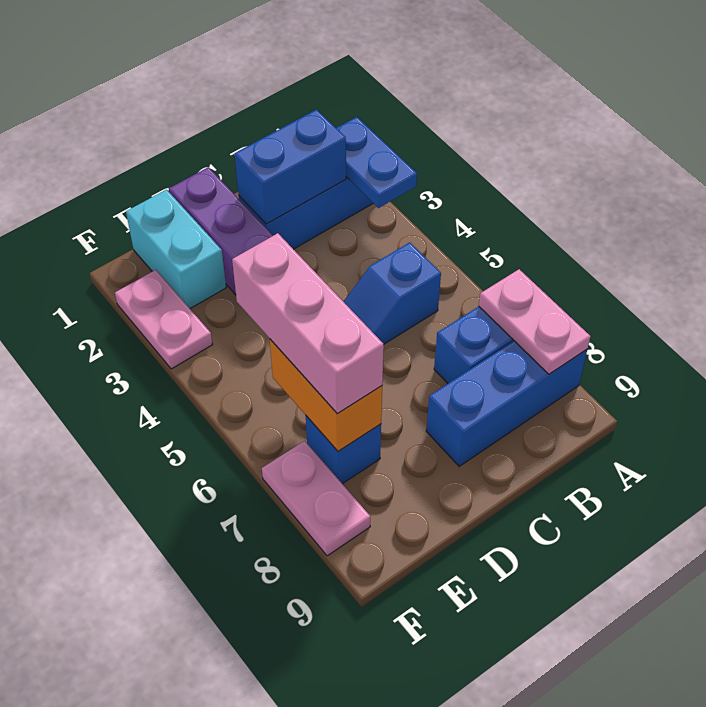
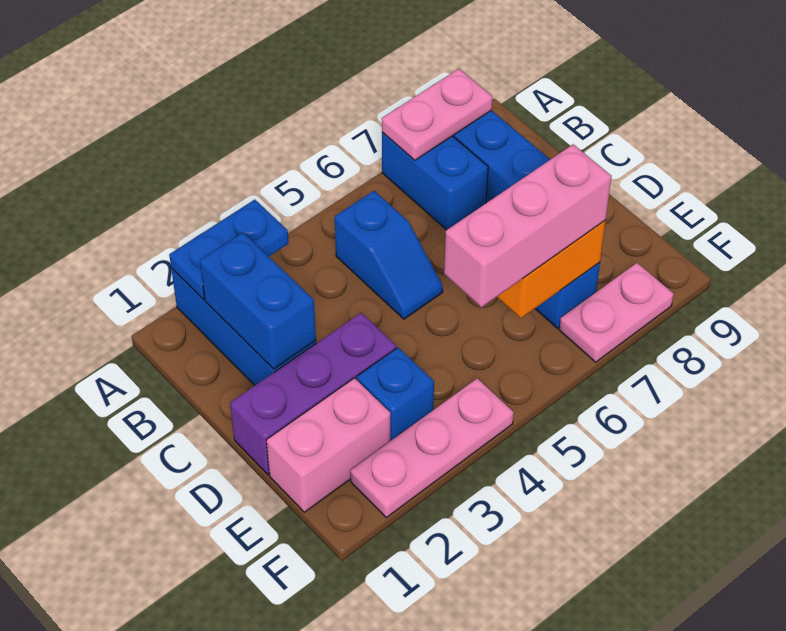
cyan brick E1:E2 level 1 -> pink brick E1:E2 level 1
none -> blue brick E3 level 1
pink plate F2:F3 level 1 -> pink plate F2:F4 level 1

